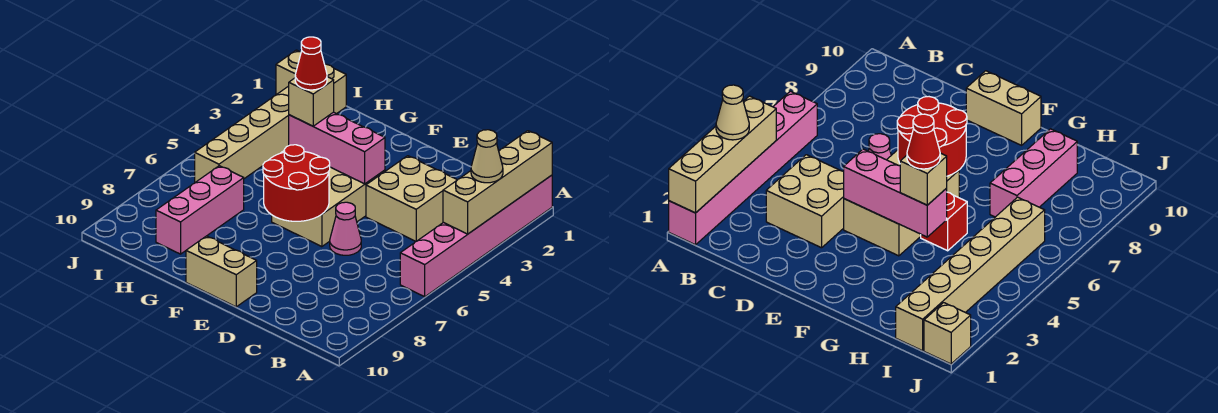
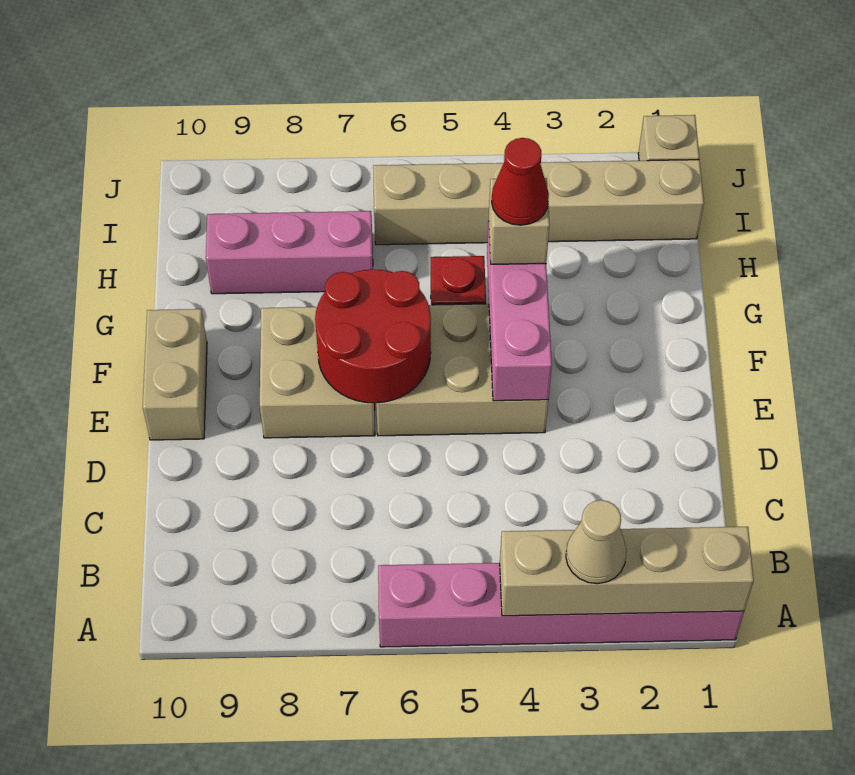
tan brick C3:D4 level 1 -> tan brick E7:F8 level 1
pink cone D6 level 1 -> none

